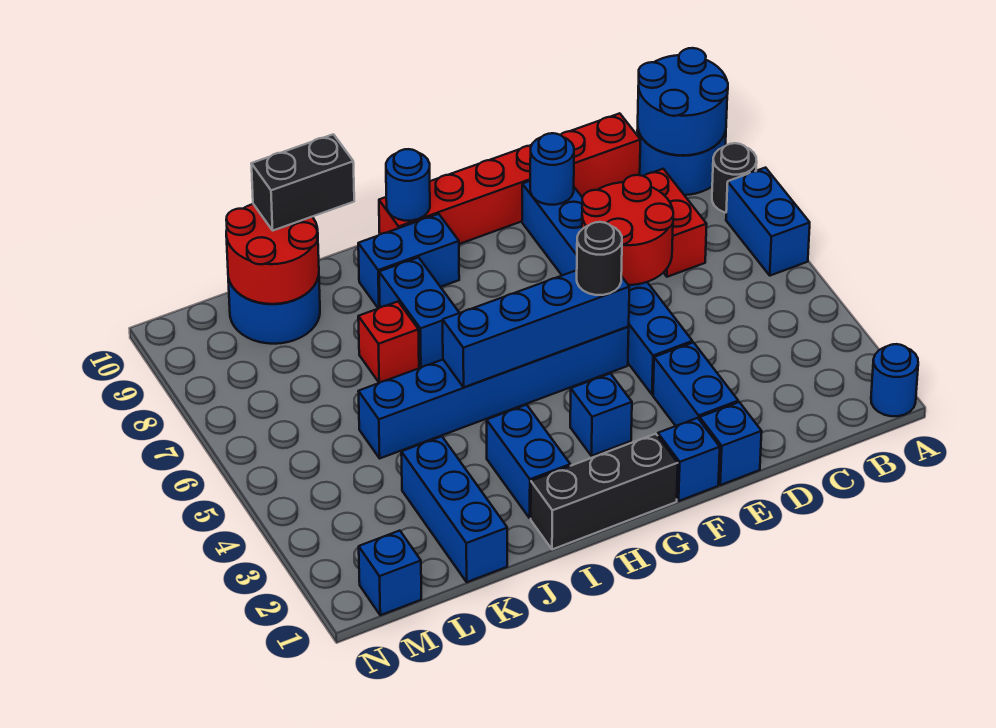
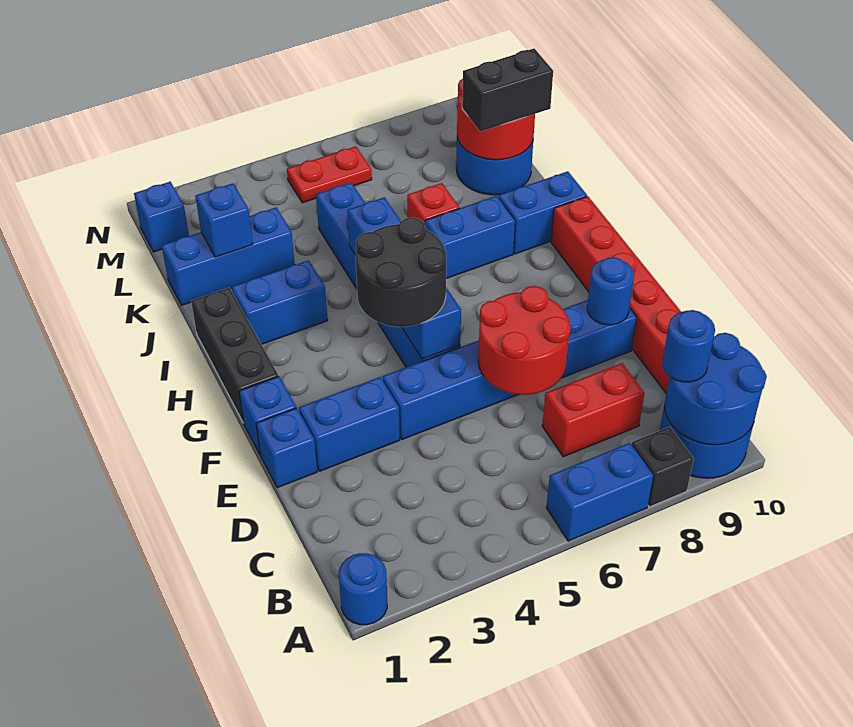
black round brick A8 level 1 -> black brick A8 level 1
black round brick F5 level 3 -> black round brick F4:G5 level 3
blue brick G3 level 1 -> blue brick K2 level 2
blue brick H9:I9 level 1 -> blue brick I9:I10 level 1
blue round brick H10 level 2 -> blue round brick B9 level 3
black brick J10:K10 level 3 -> black brick K9:K10 level 3
none -> red plate M5:M6 level 1

